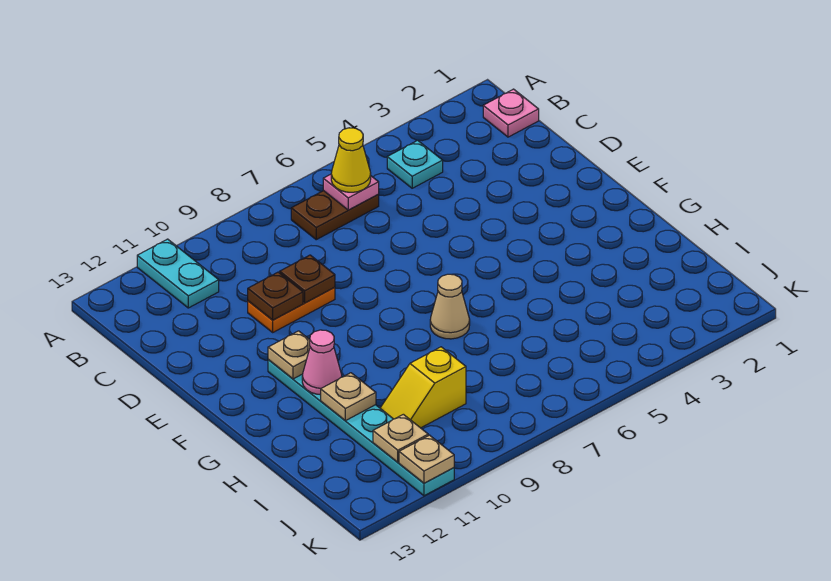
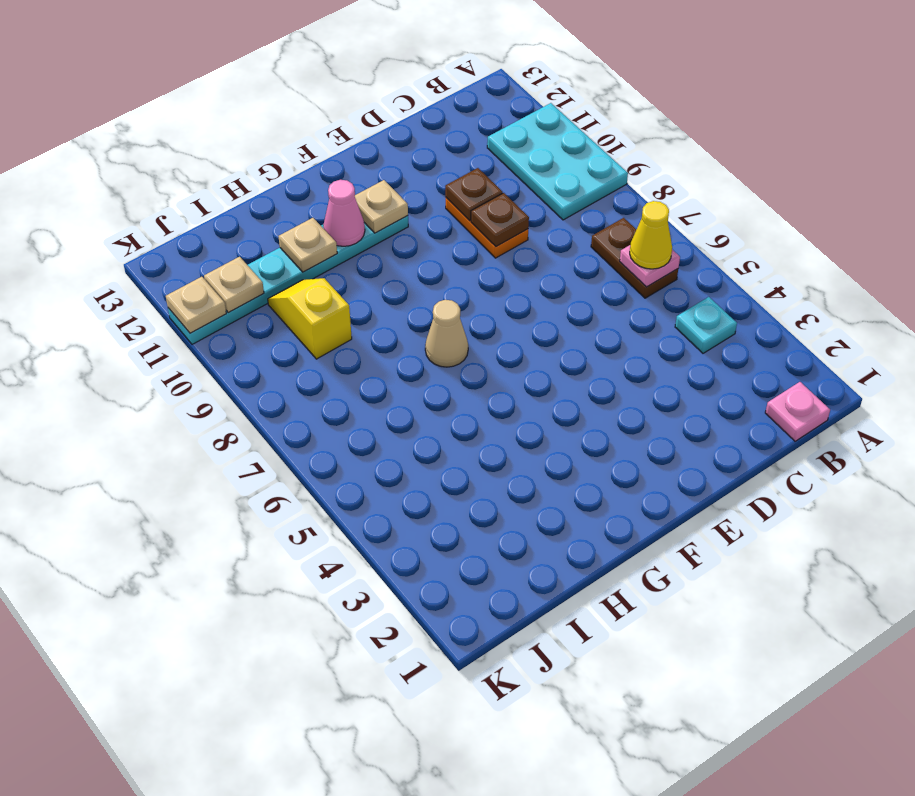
cyan plate A11:B11 level 1 -> cyan plate A9:B11 level 1

